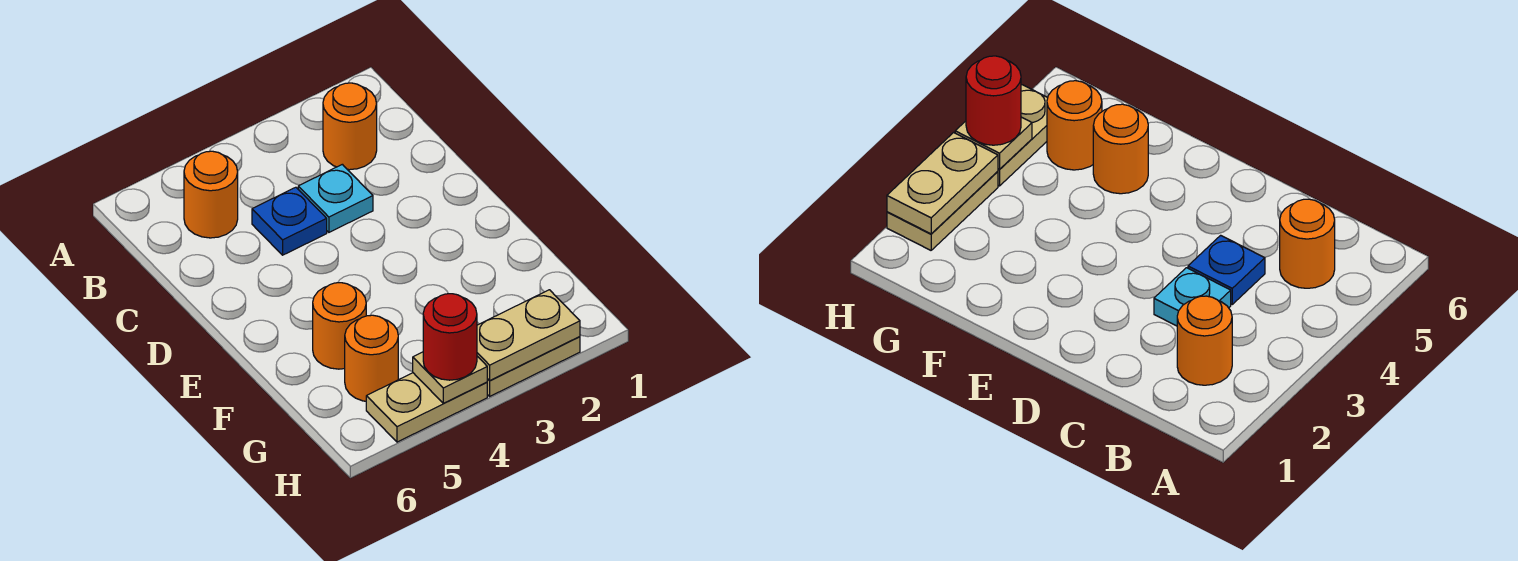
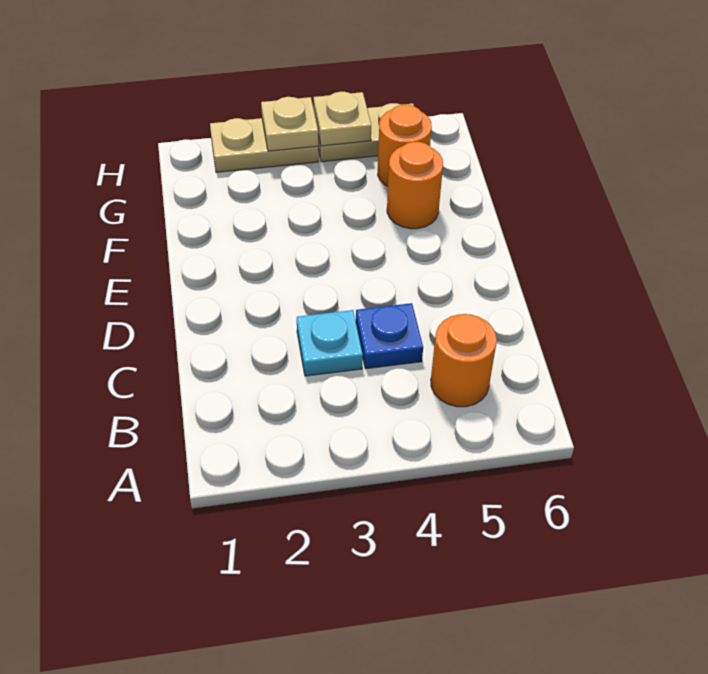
orange round brick B2 level 1 -> none
tan plate H2:H3 level 2 -> tan plate H3 level 2
red round brick H4 level 3 -> none

